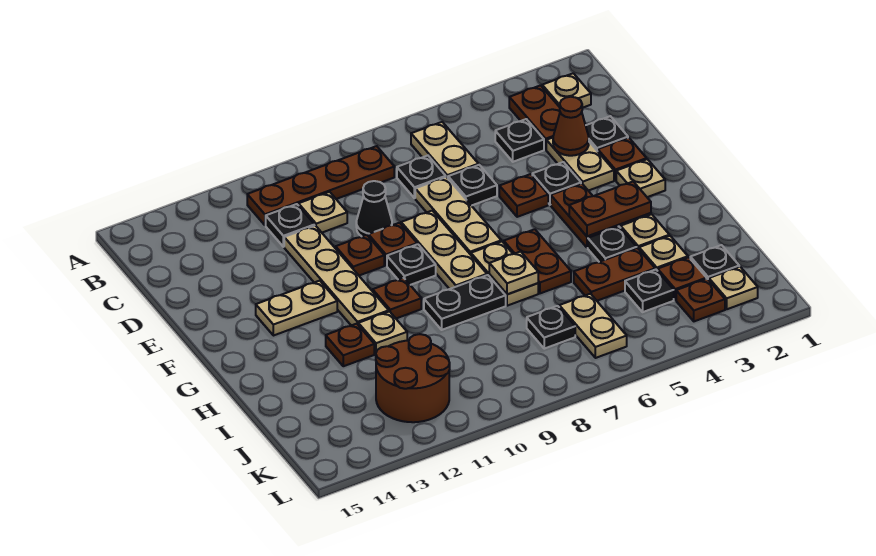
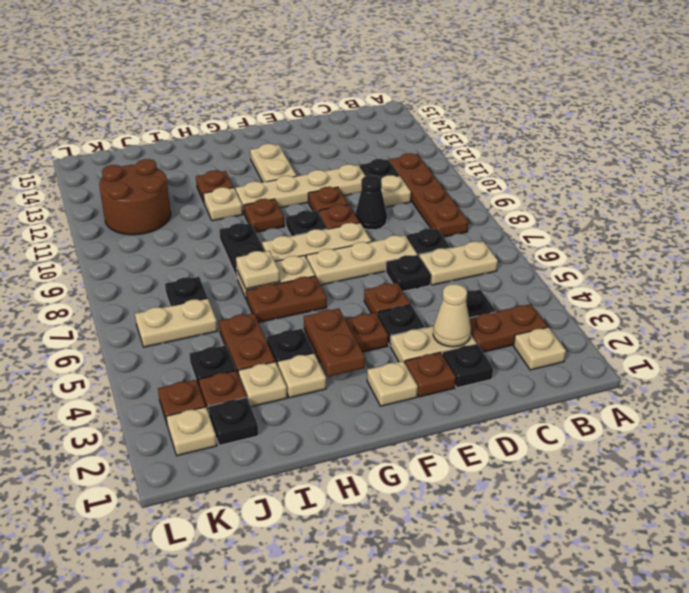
brown cone D3 level 2 -> tan cone D3 level 2

